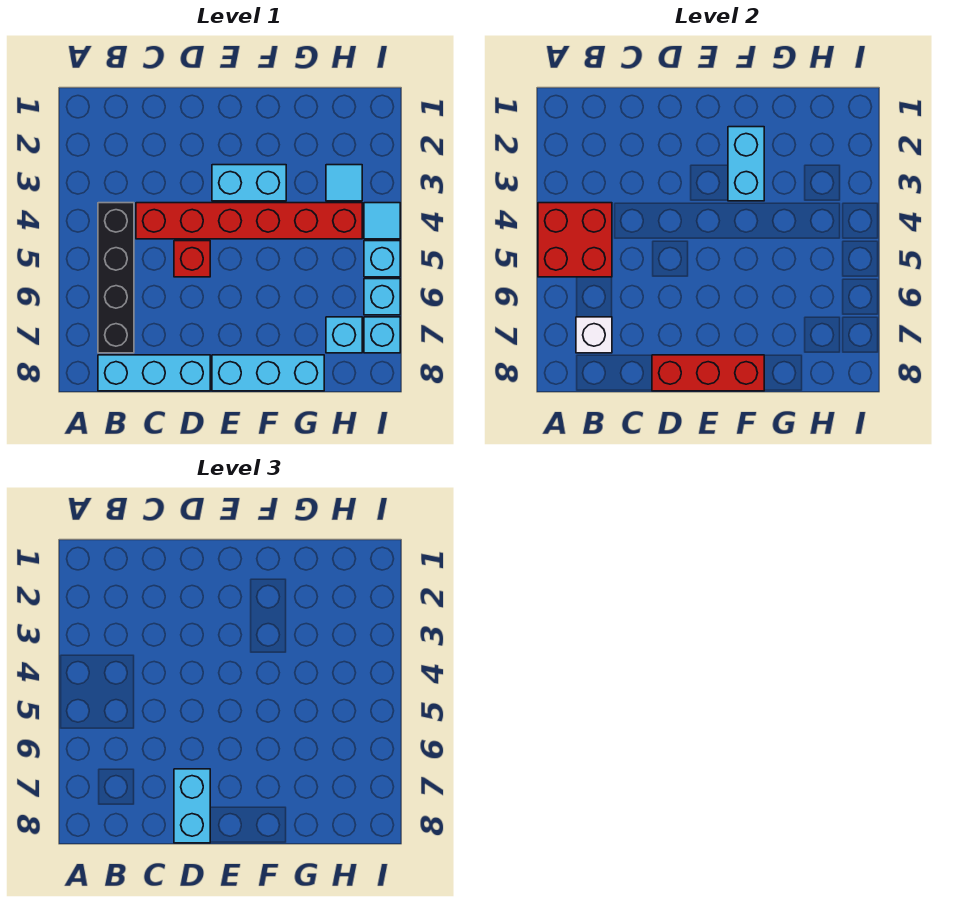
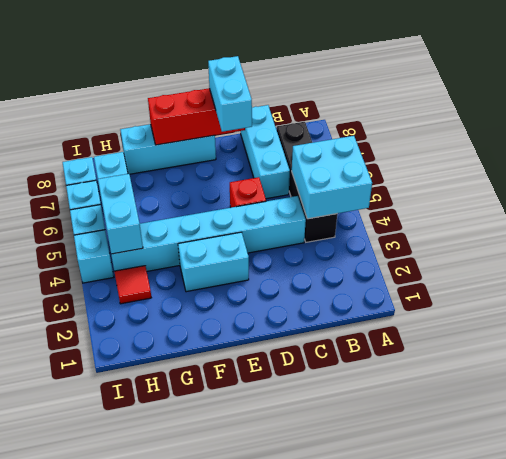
red brick A4:B5 level 2 -> cyan brick A4:B5 level 2
white brick B7 level 2 -> none
cyan brick B8:D8 level 1 -> cyan brick C6:C8 level 1
red brick C4:H4 level 1 -> cyan brick C4:H4 level 1
cyan brick F2:F3 level 2 -> cyan brick H4:H5 level 2
cyan tile H3 level 1 -> red tile H3 level 1
cyan tile I4 level 1 -> cyan brick I4 level 1

